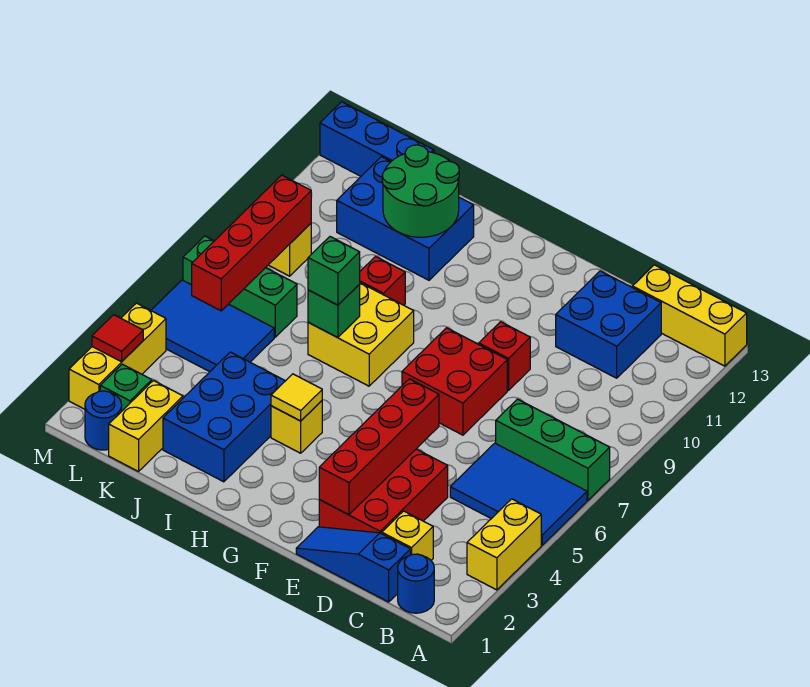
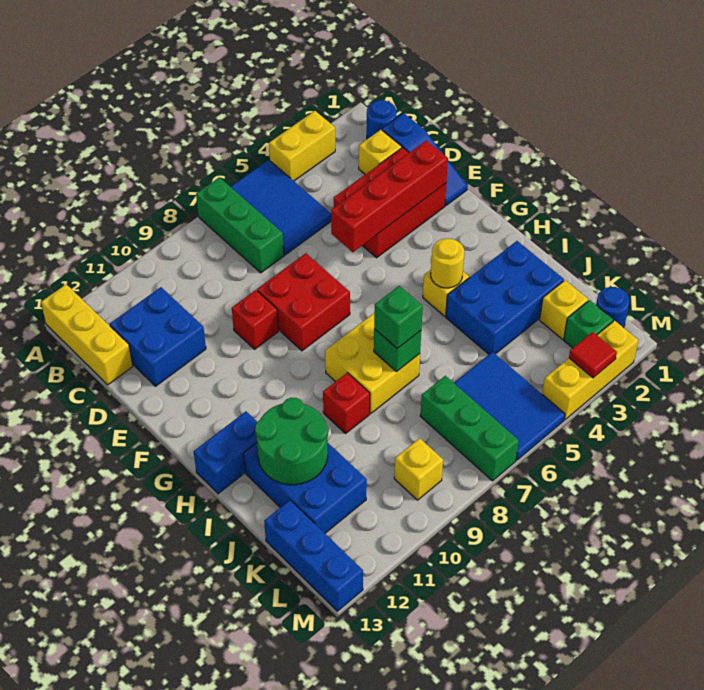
yellow tile H4 level 2 -> yellow round brick H4 level 2
none -> blue brick H12:H13 level 1
yellow brick K1:K2 level 1 -> yellow brick K2 level 1
red brick L6:L9 level 2 -> none

